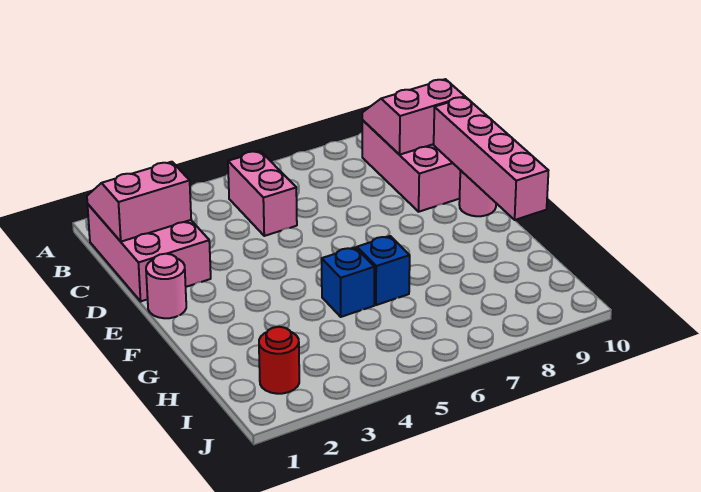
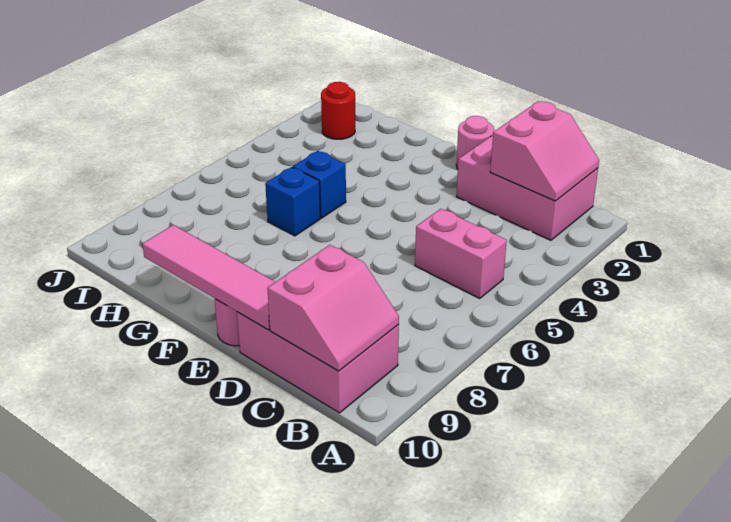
pink brick D10:G10 level 2 -> pink tile D10:G10 level 2

